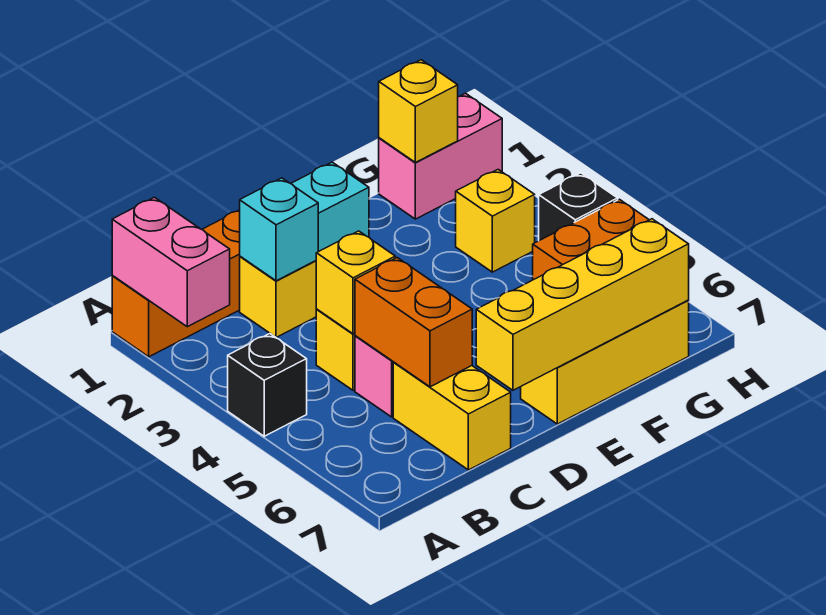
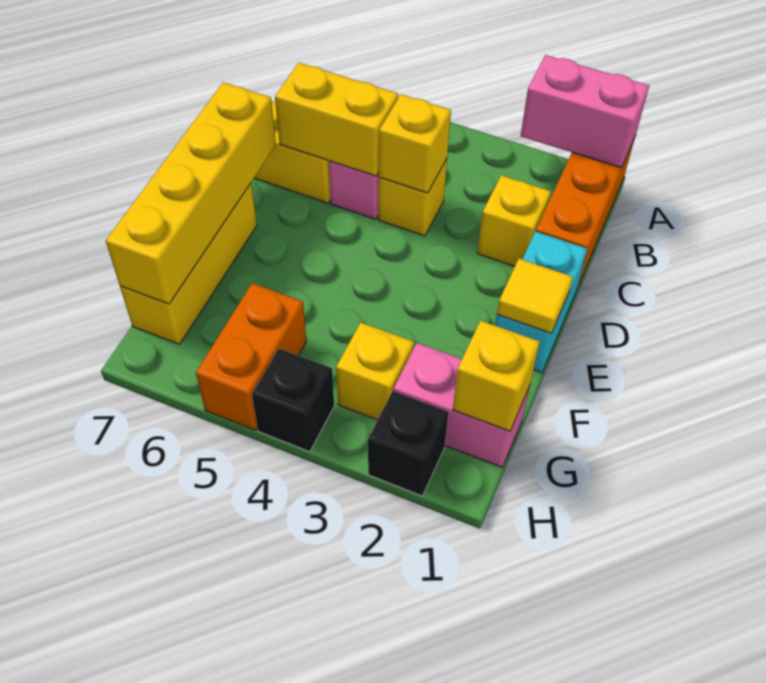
black brick A4 level 1 -> black brick H2 level 1
cyan brick C2 level 2 -> none
orange brick C5:C6 level 2 -> yellow brick C5:C6 level 2
none -> yellow tile E1 level 2
pink brick G1:H1 level 1 -> pink brick G1:G2 level 1

